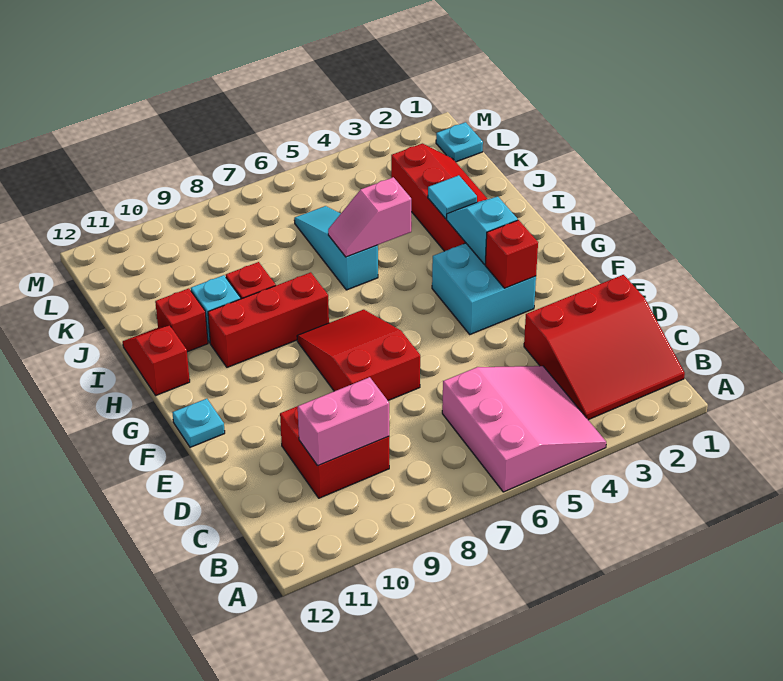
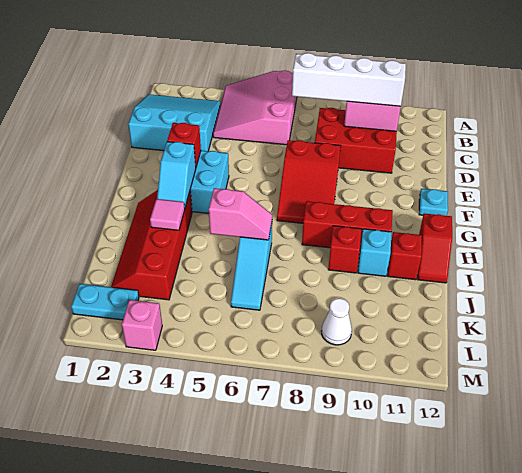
red slope B1:D3 level 1 top D -> cyan slope B1:D3 level 1 top D
none -> white brick C7:C10 level 3
red brick C9:D10 level 1 -> red brick C8:D10 level 1
cyan tile I3 level 2 -> pink tile I3 level 2
cyan plate L1 level 1 -> cyan plate L1:L2 level 1
none -> white cone L9 level 1
none -> pink brick M3 level 1

